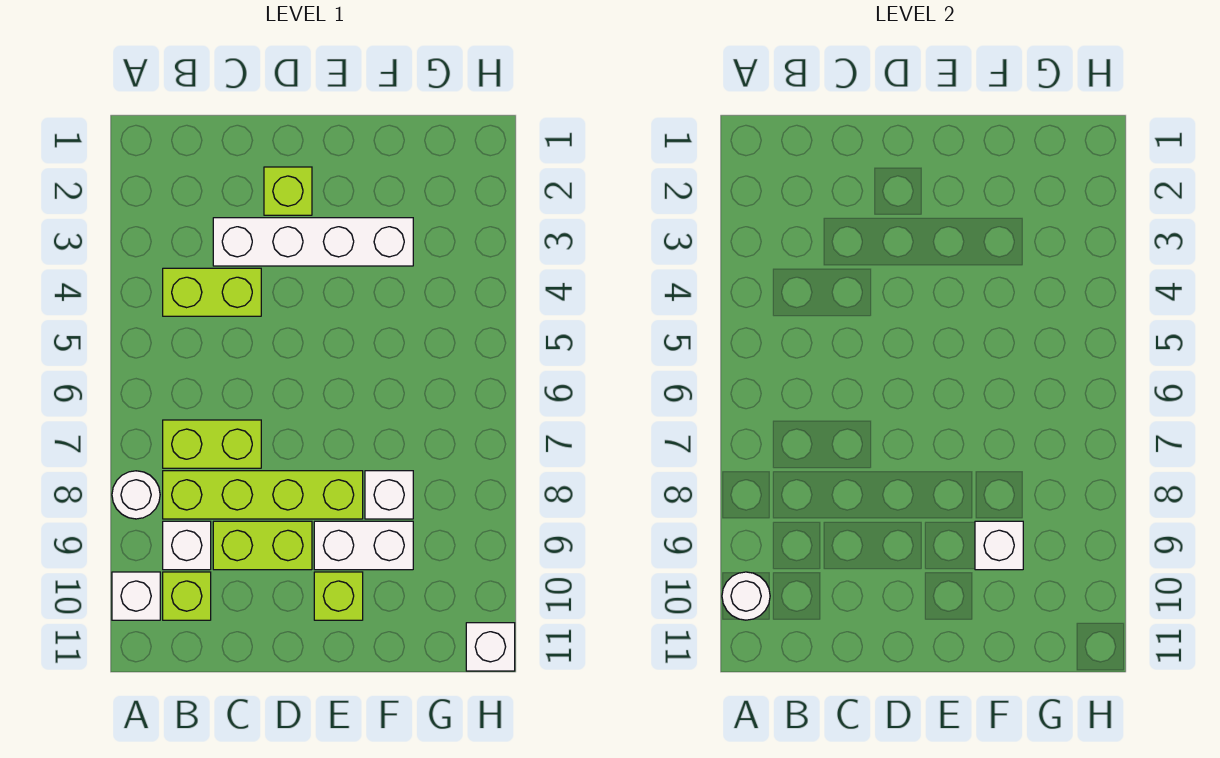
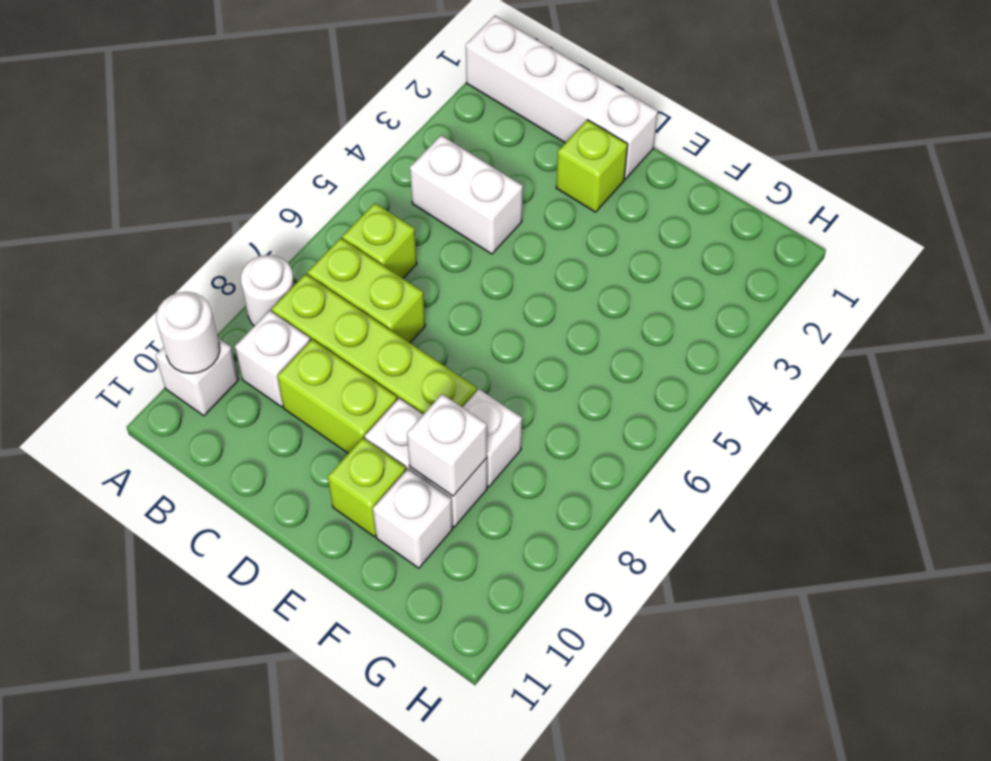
lime brick B4:C4 level 1 -> white brick B4:C4 level 1
lime brick B10 level 1 -> lime brick B6 level 1
white brick C3:F3 level 1 -> white brick A1:D1 level 1
white brick H11 level 1 -> white brick F10 level 1

